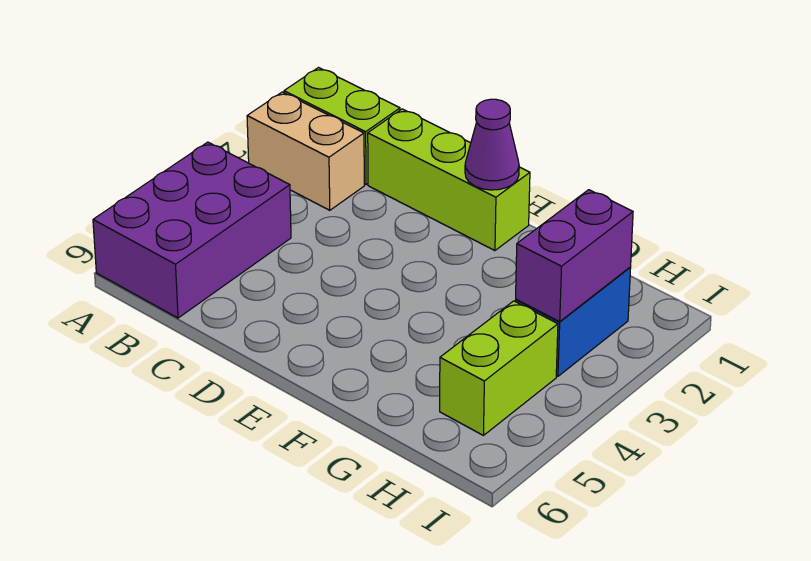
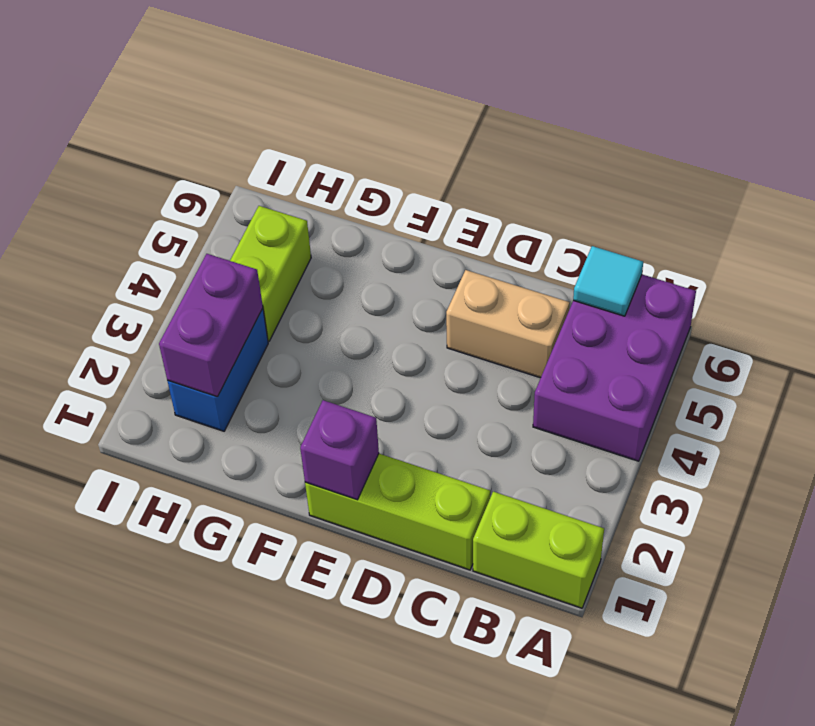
tan brick A2:B2 level 1 -> tan brick C5:D5 level 1
none -> cyan tile B6 level 2
purple cone E1 level 2 -> purple brick E1 level 2

